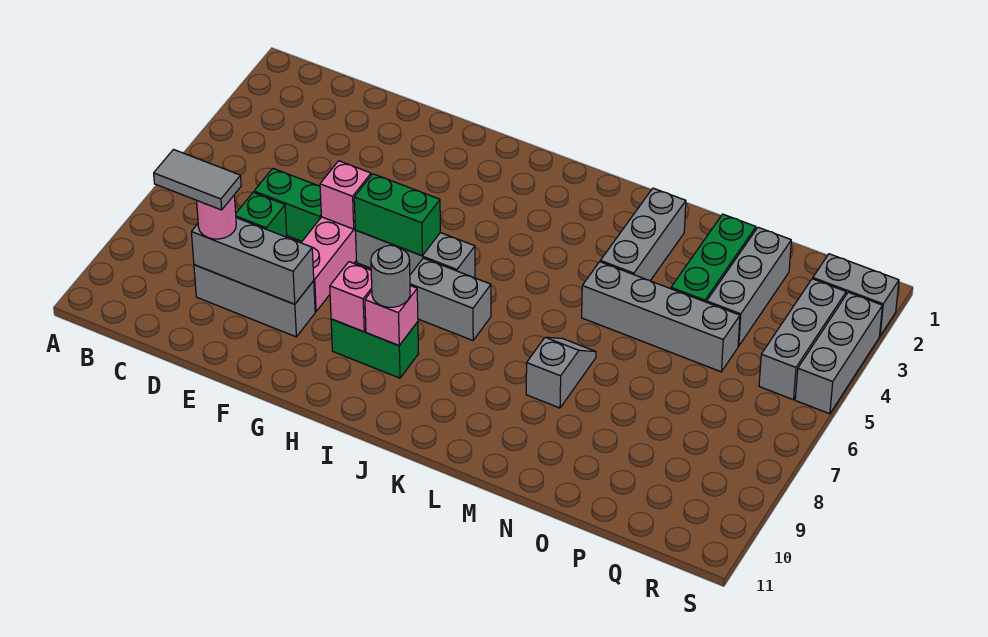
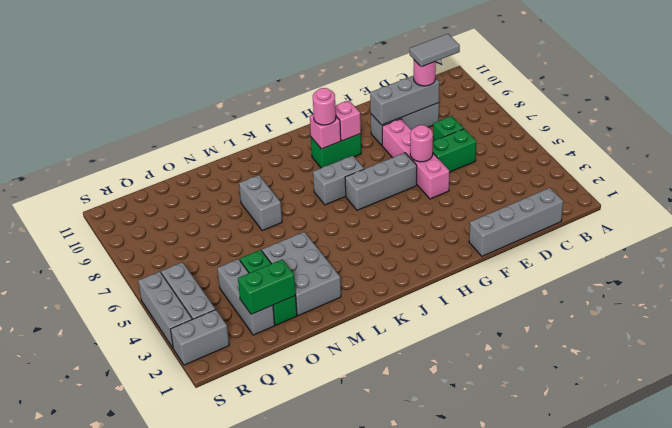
pink brick F6 level 2 -> pink round brick F6 level 2
green brick G6:H6 level 2 -> green brick O2:P2 level 2
grey round brick I9 level 3 -> pink round brick I9 level 3
grey brick M2:M4 level 1 -> grey brick M2:N4 level 1
grey brick M5:P5 level 1 -> grey brick C1:F1 level 1
grey slope M7:M8 level 1 top 8 -> grey brick M7:M8 level 1

